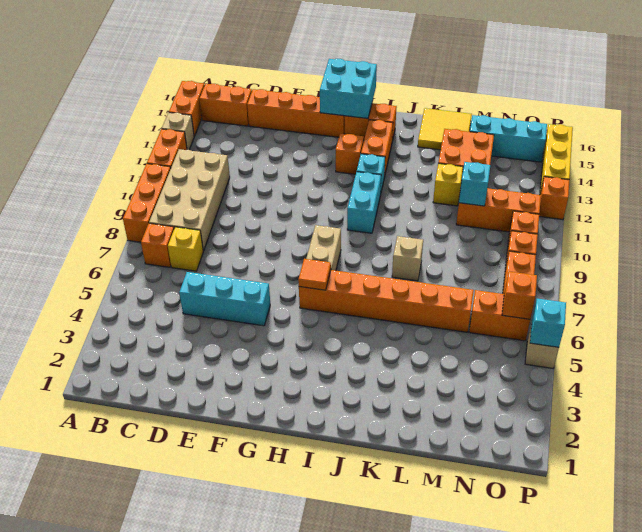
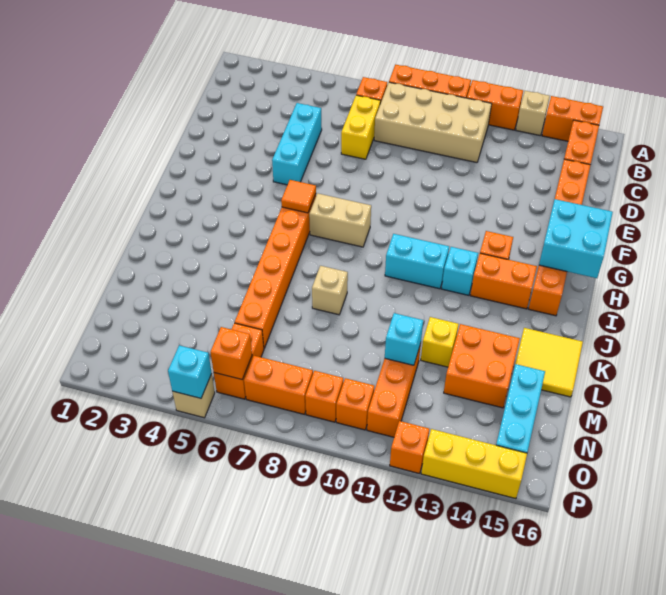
yellow brick C7 level 1 -> yellow brick C7:D7 level 1

